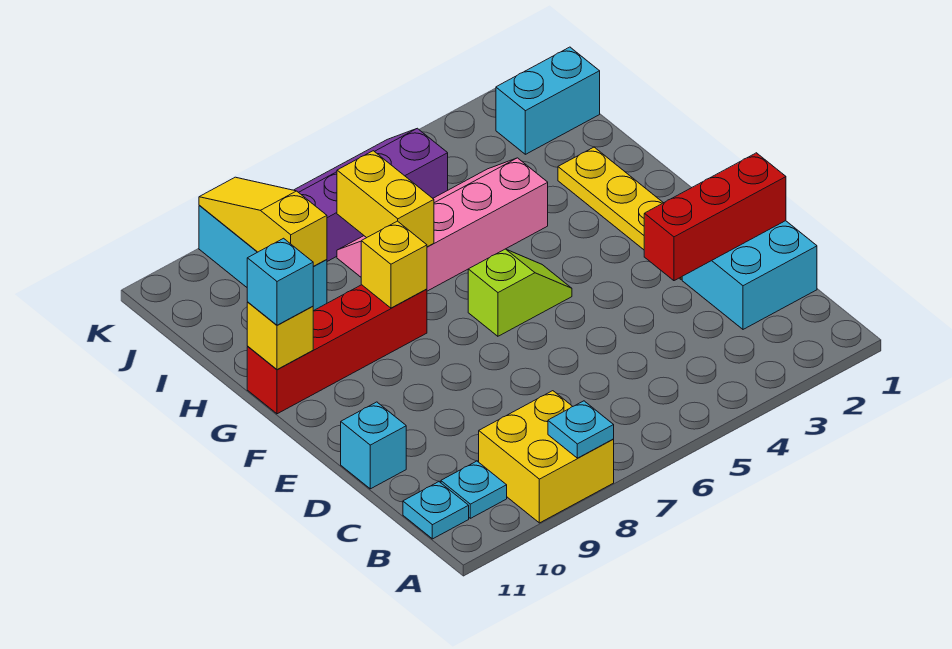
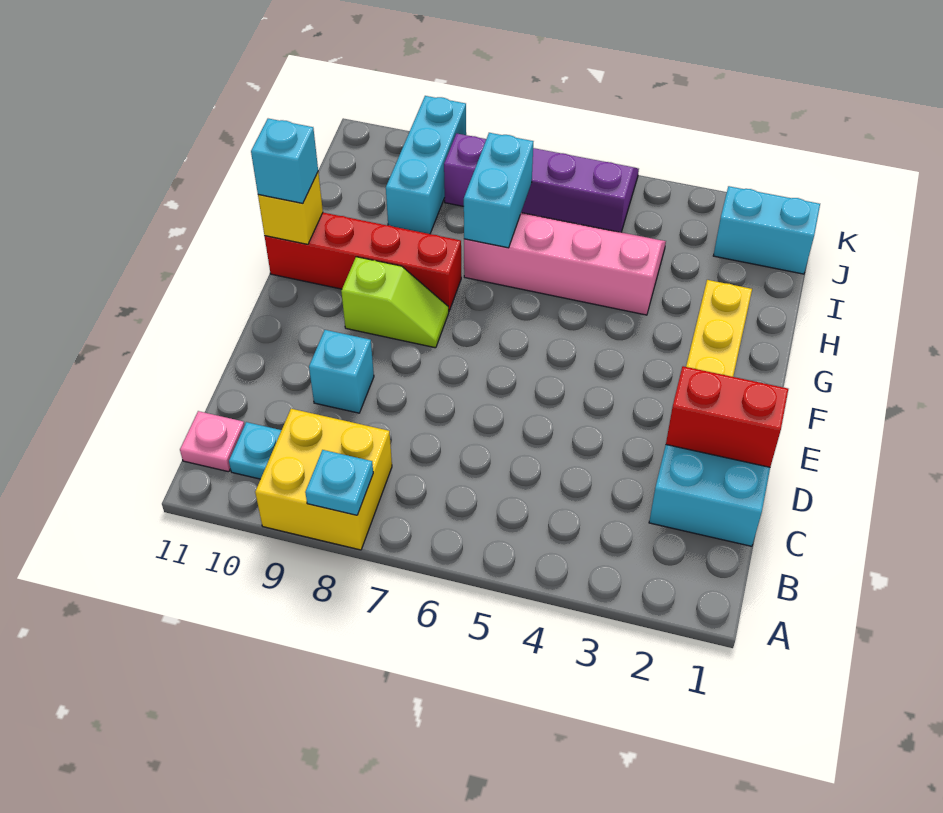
cyan plate B11 level 1 -> pink plate B11 level 1
red brick D1:D3 level 2 -> red brick D1:D2 level 2
cyan brick D11 level 1 -> cyan brick D9 level 1
lime slope F5:F6 level 1 top 6 -> lime slope F8:F9 level 1 top 9
yellow brick G8 level 2 -> none
yellow brick H7:I7 level 2 -> cyan brick H7:I7 level 2
yellow slope I9:K9 level 2 top I -> none

